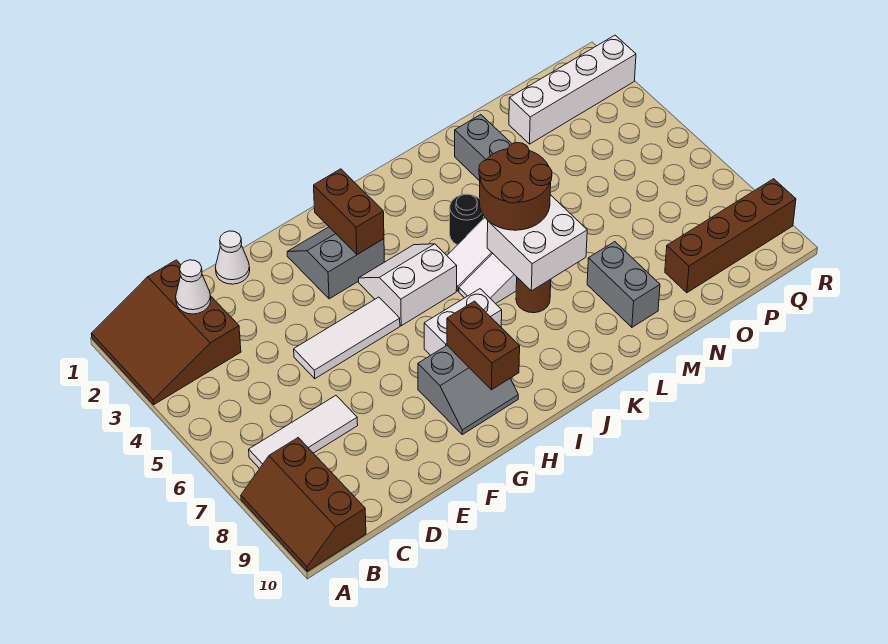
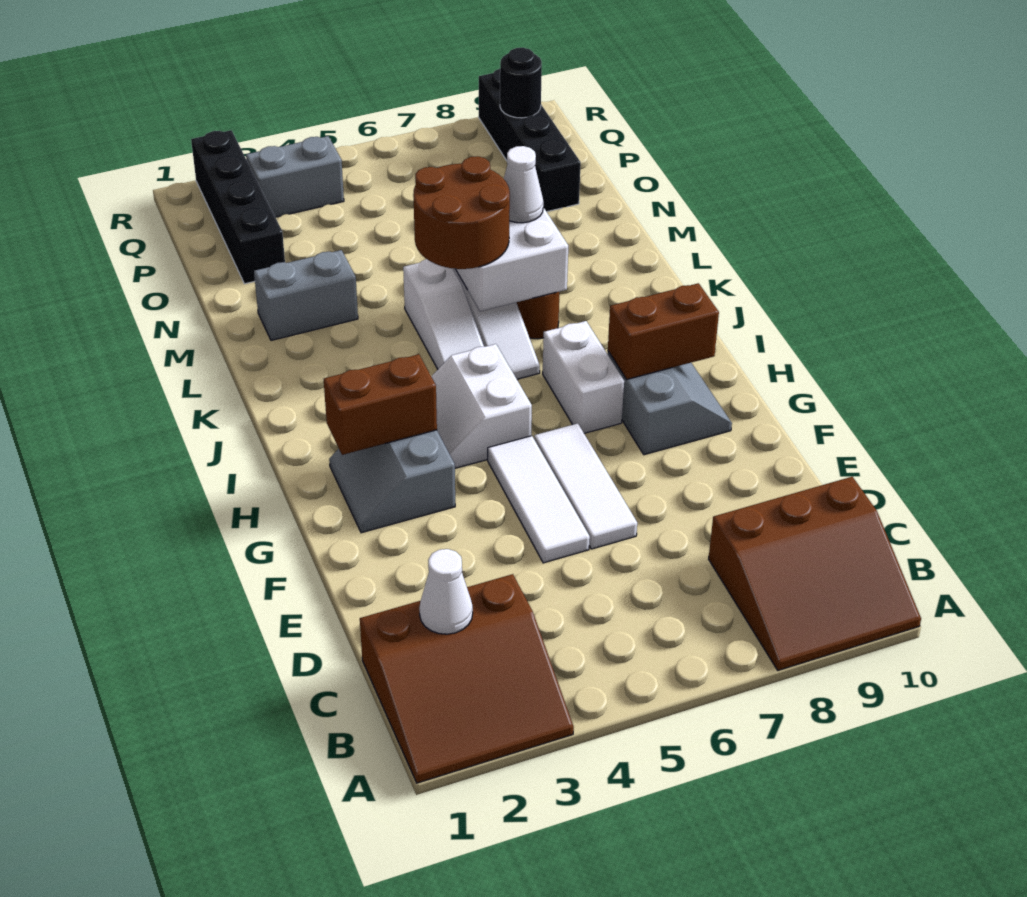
brown slope A8:B10 level 1 top B -> brown slope A8:C10 level 1 top C
white tile B7:D7 level 1 -> white tile E6:G6 level 1
white cone E1 level 1 -> white cone L7 level 3
black round brick K4 level 1 -> black round brick Q9 level 2
grey brick M8:M9 level 1 -> grey brick Q3:Q4 level 1
white brick O2:R2 level 1 -> black brick O2:R2 level 1
brown brick O9:R9 level 1 -> black brick O9:R9 level 1

